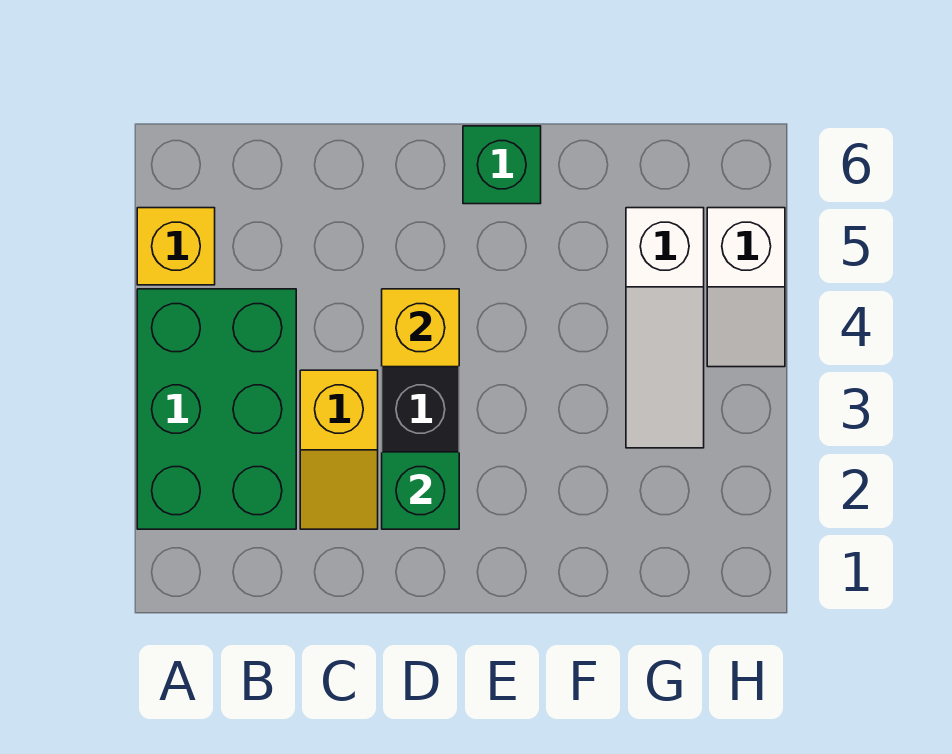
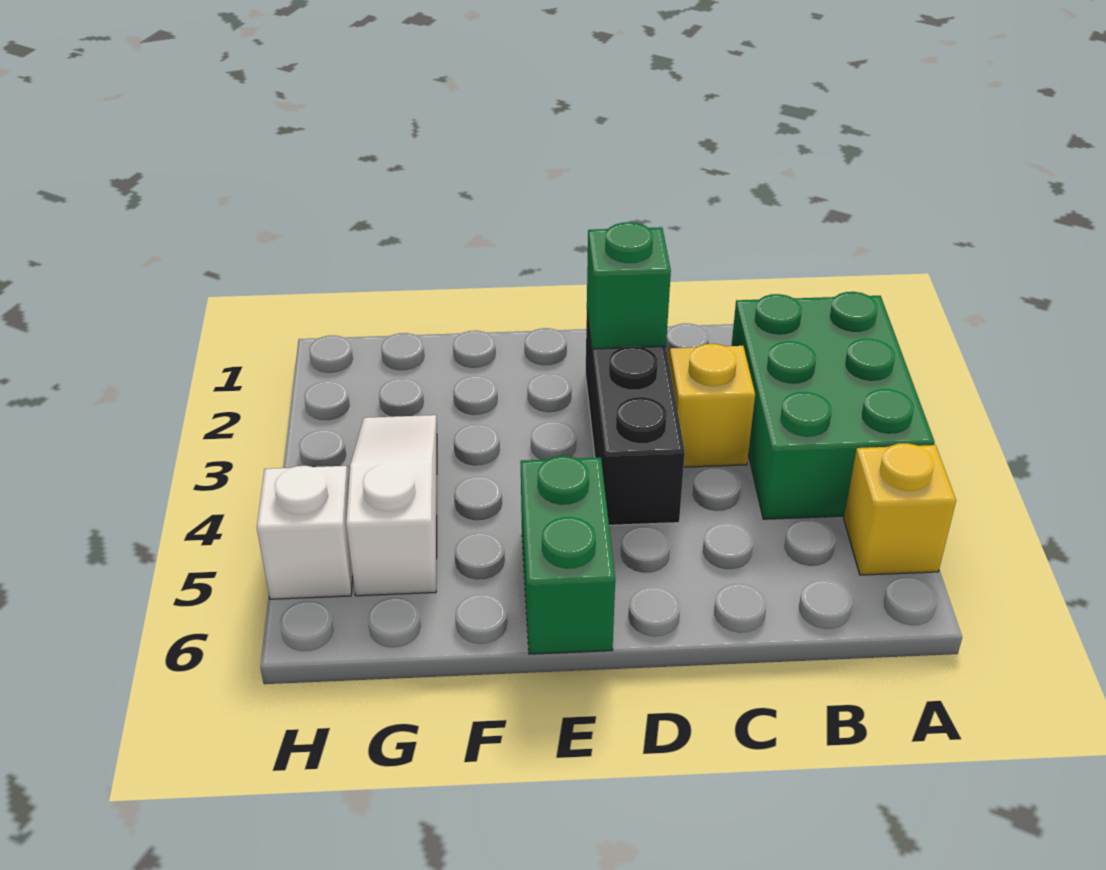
yellow brick D4 level 2 -> none
green brick E6 level 1 -> green brick E5:E6 level 1

